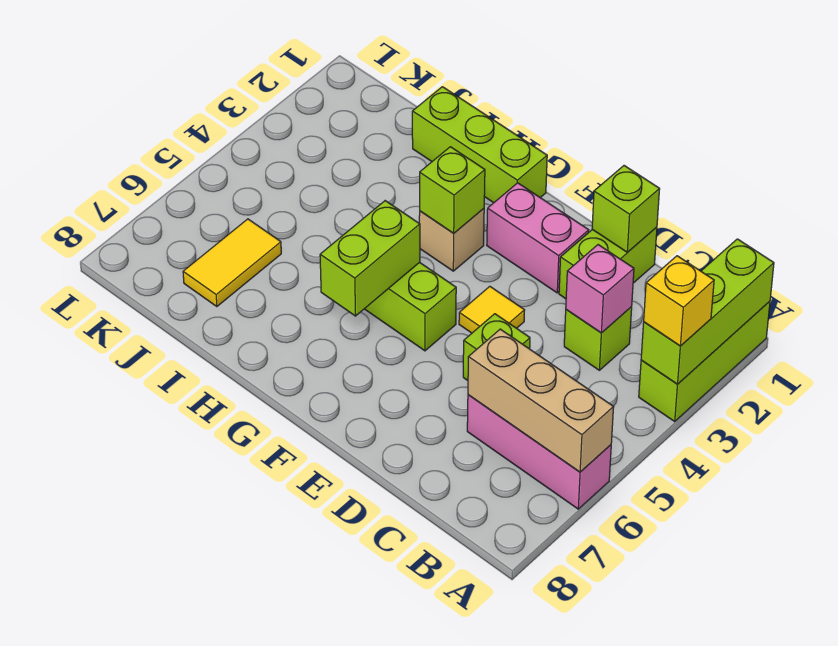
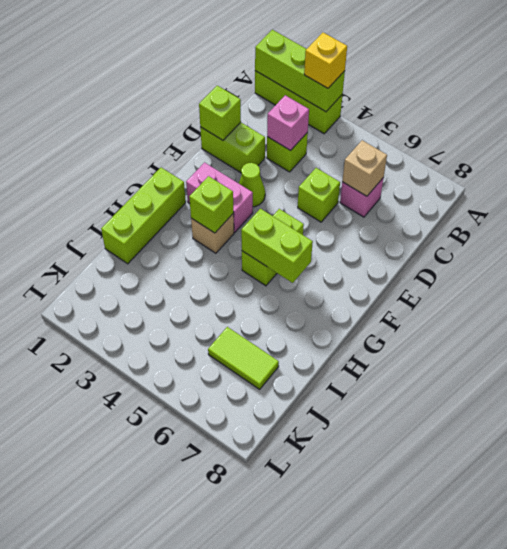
pink brick A6:C6 level 1 -> pink brick C6 level 1
tan brick A6:C6 level 2 -> tan brick C6 level 2
pink brick E2:F2 level 1 -> pink brick F2:F3 level 1
none -> lime cone E3 level 1
yellow tile E4 level 1 -> none
yellow tile J6:J7 level 1 -> lime tile J6:J7 level 1

